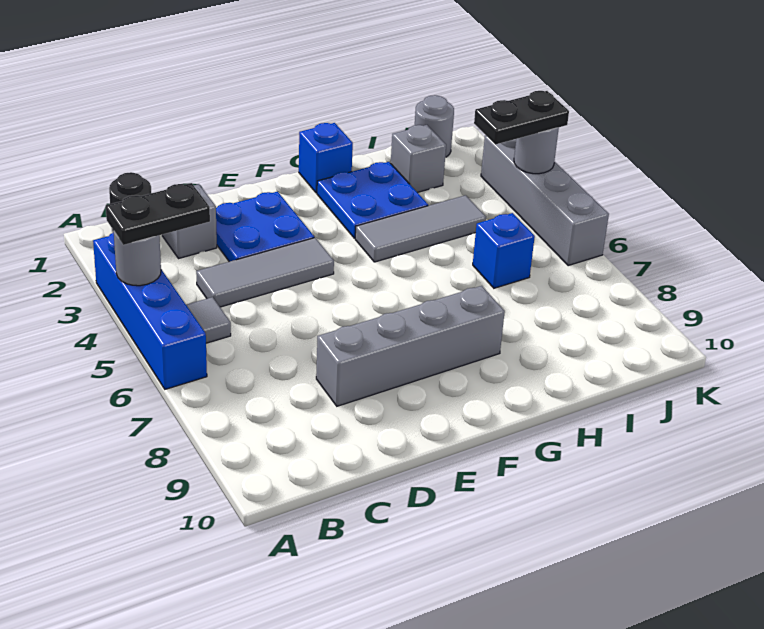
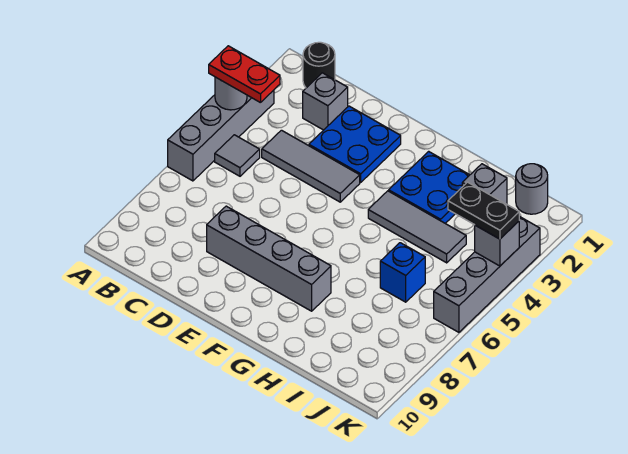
blue brick A3:A6 level 1 -> grey brick A3:A6 level 1
black plate A4:B4 level 3 -> red plate A4:B4 level 3
blue brick G1 level 1 -> none
grey round brick K4 level 2 -> grey brick K4 level 2

